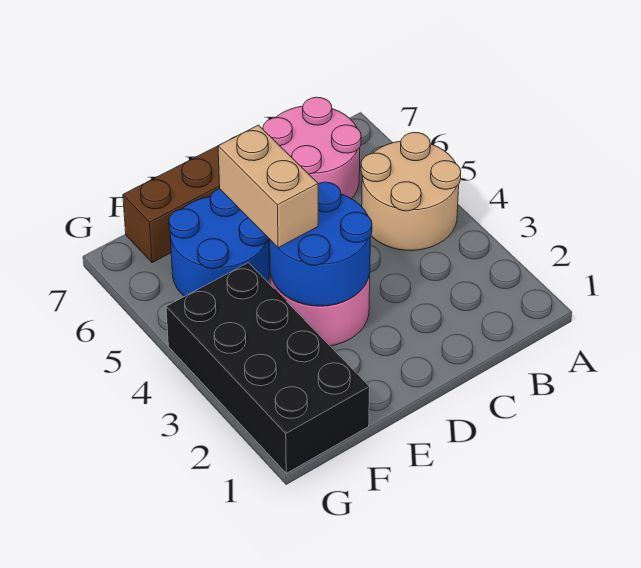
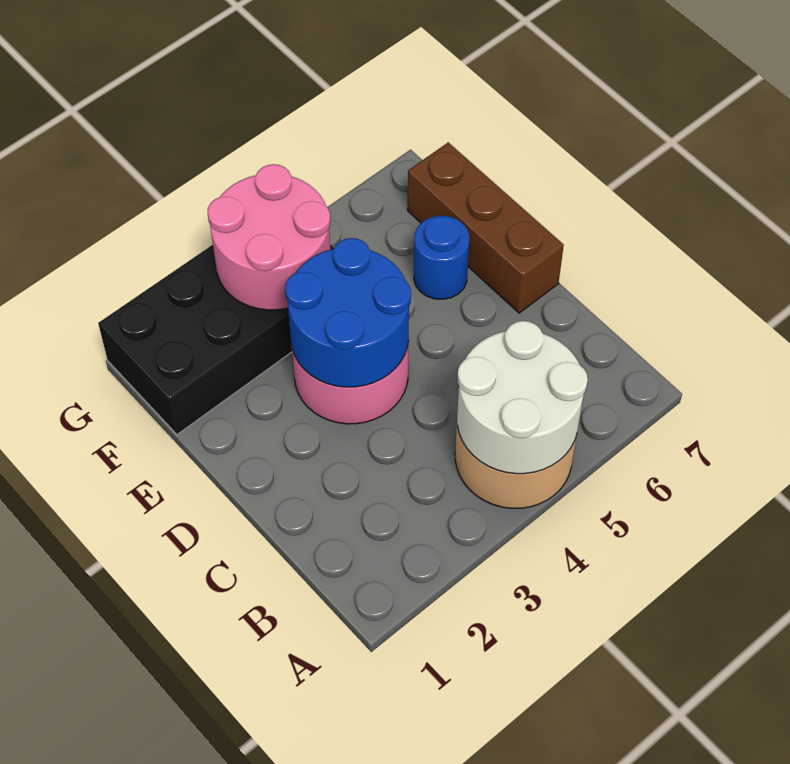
none -> white round brick A4:B5 level 2
pink round brick B6:C7 level 1 -> pink round brick F3:G4 level 2
tan brick E4:E5 level 3 -> none
blue round brick E5:F6 level 1 -> blue round brick E6 level 1

